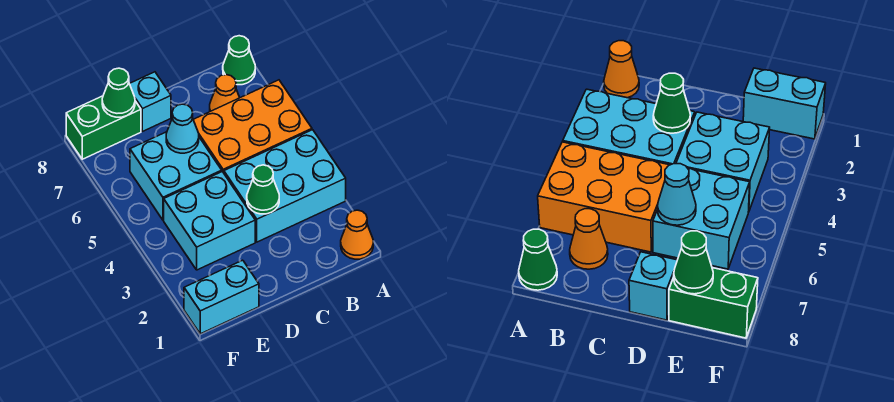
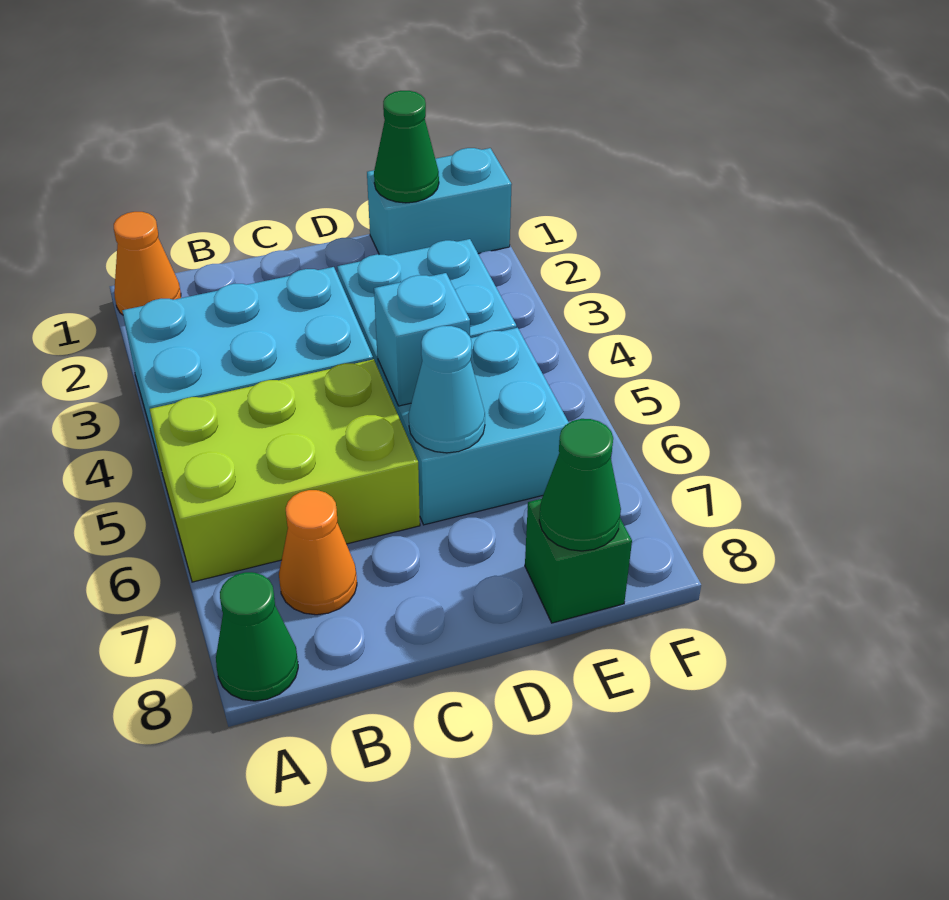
orange brick A5:C6 level 1 -> lime brick A5:C6 level 1
green cone C3 level 2 -> green cone E1 level 2
cyan brick D8 level 1 -> cyan brick D5 level 2
green brick E8:F8 level 1 -> green brick E8 level 1

